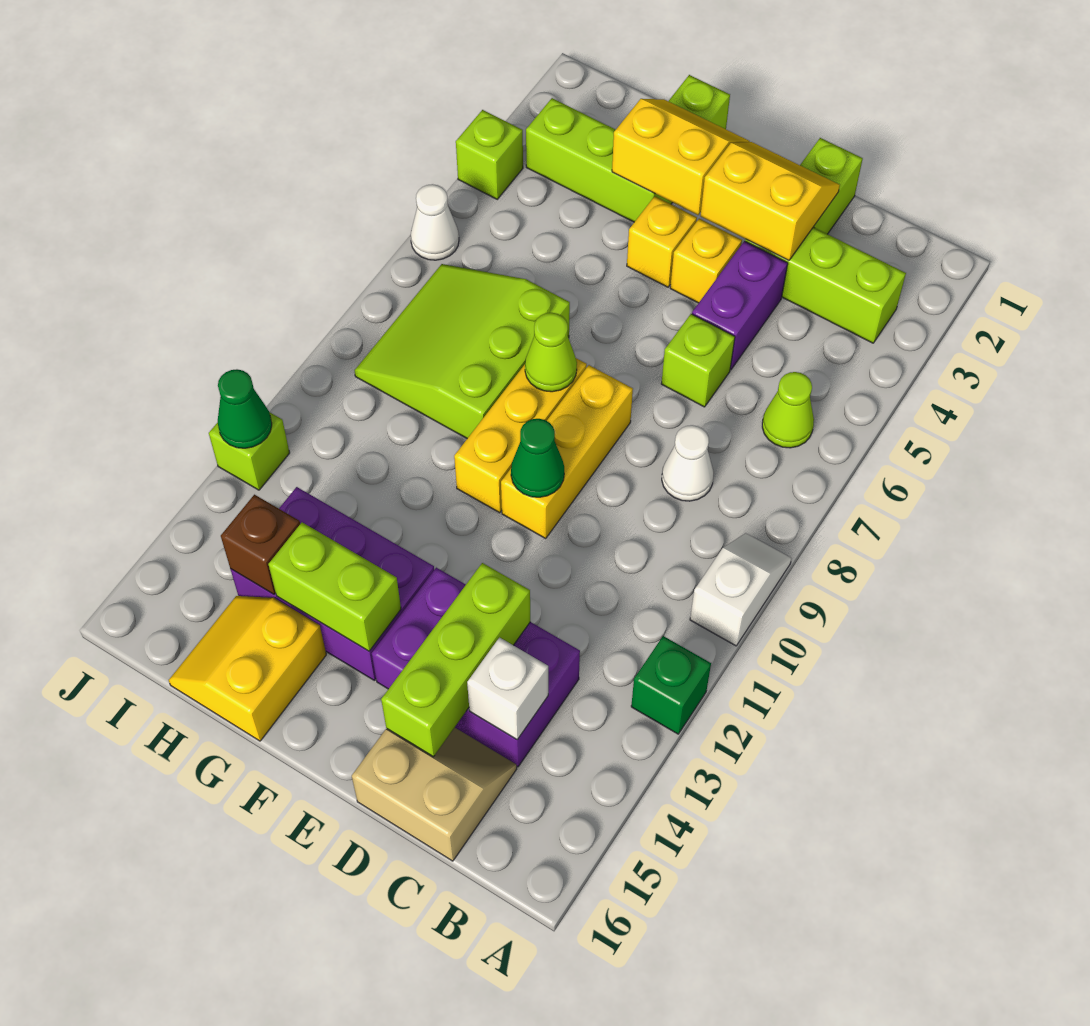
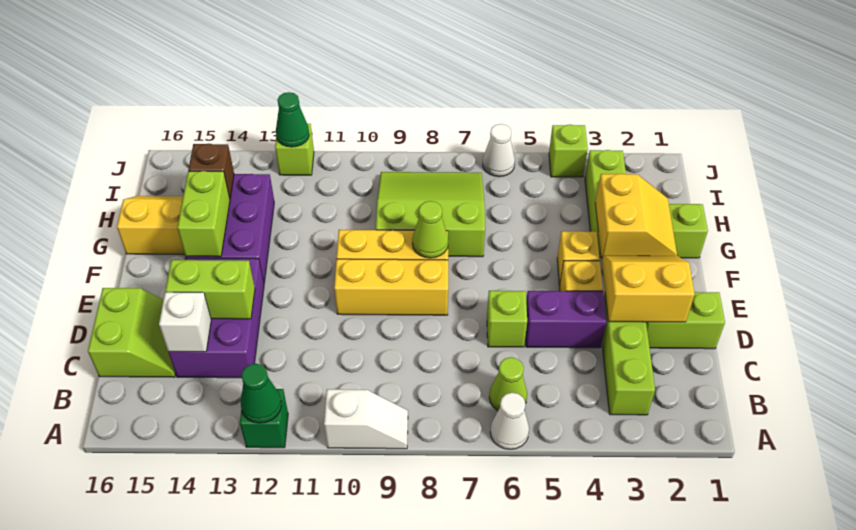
white cone C8 level 1 -> white cone A6 level 1
tan slope C15:D16 level 1 top 16 -> lime slope C15:D16 level 1 top 16
yellow slope D2:E3 level 2 top 3 -> yellow slope D2:E3 level 2 top D
lime brick D13:D15 level 2 -> lime brick D13:D14 level 2
green cone E10 level 2 -> green cone A12 level 2

